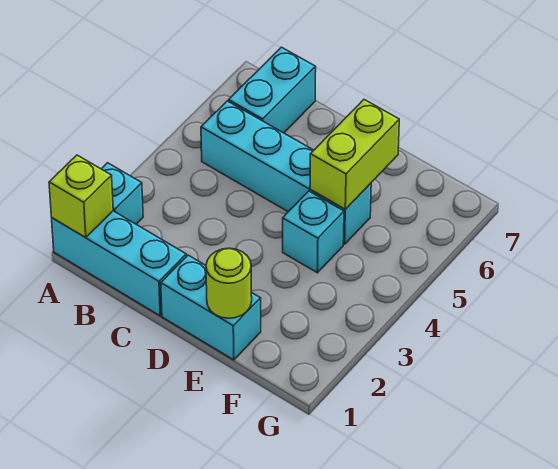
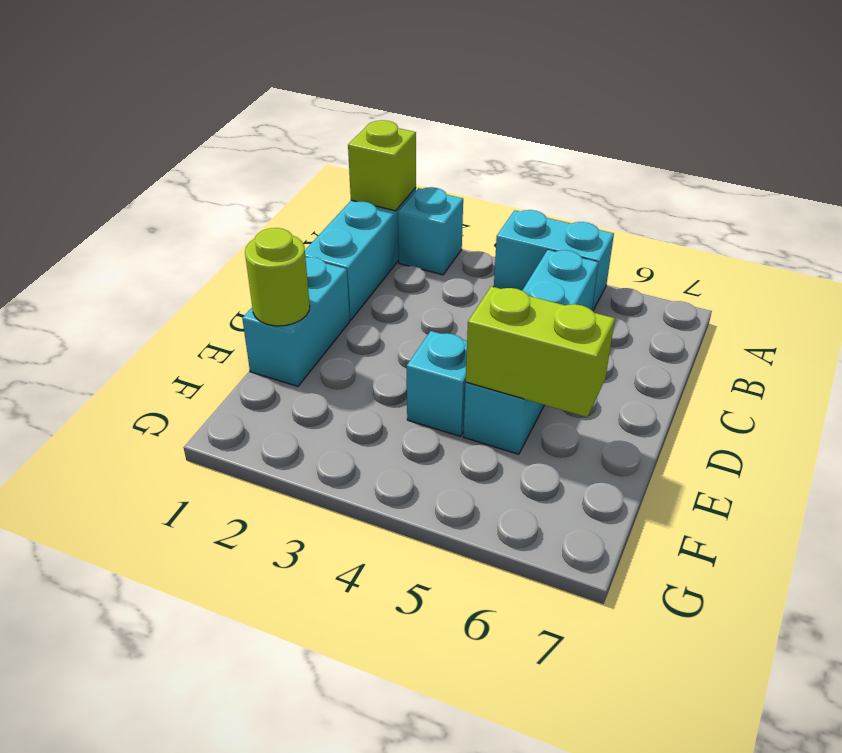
cyan brick B6:B7 level 1 -> cyan brick A4:A5 level 1

